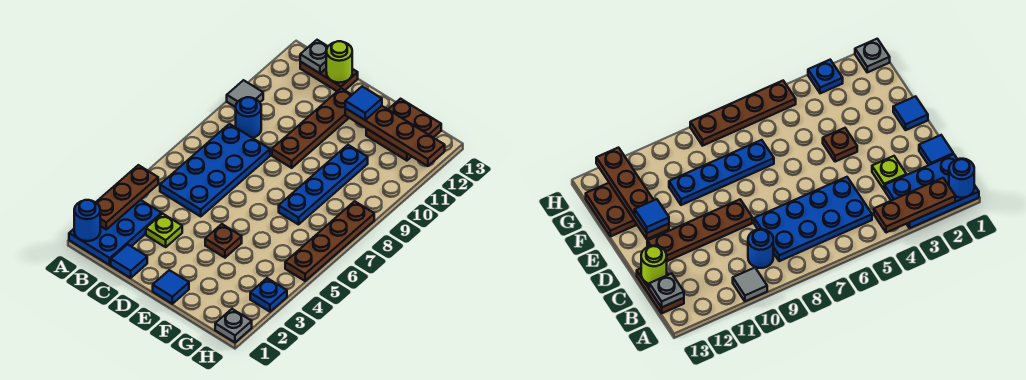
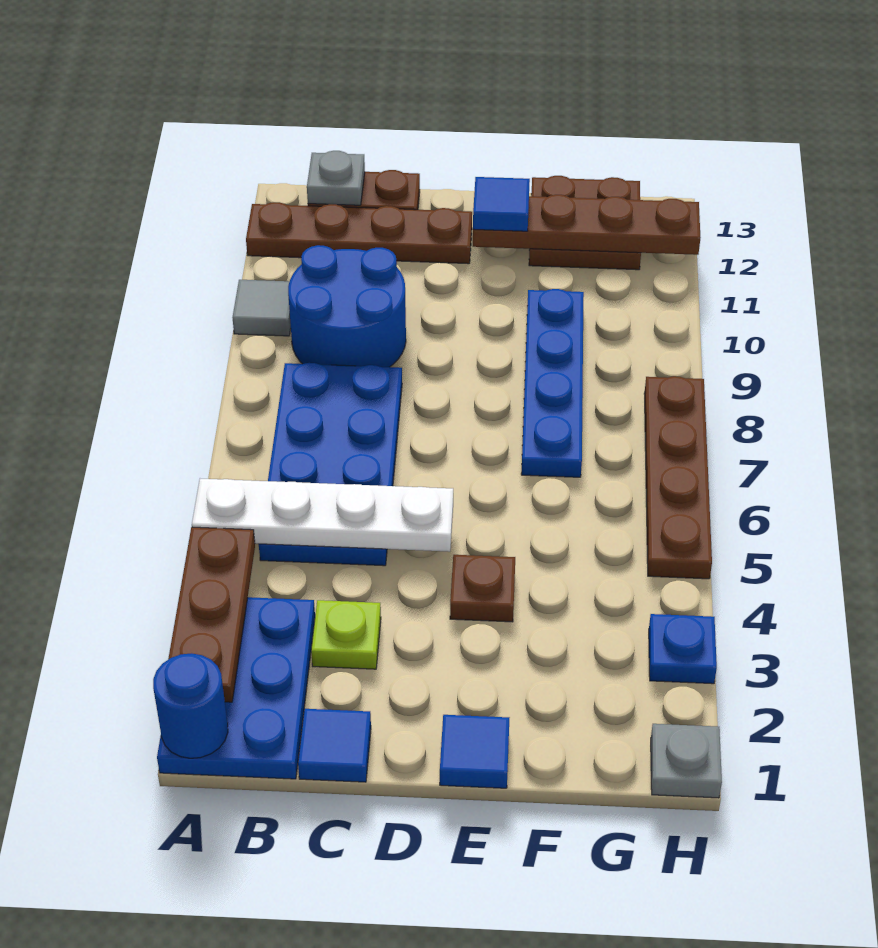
none -> white plate A5:D5 level 2
blue round brick B9 level 1 -> blue round brick B9:C10 level 1
lime round brick C13 level 2 -> none
brown plate D9:D12 level 1 -> brown plate A12:D12 level 1

